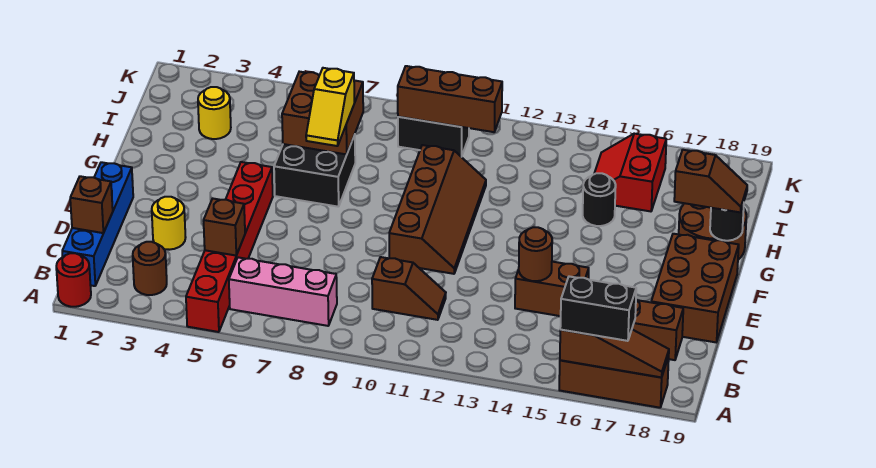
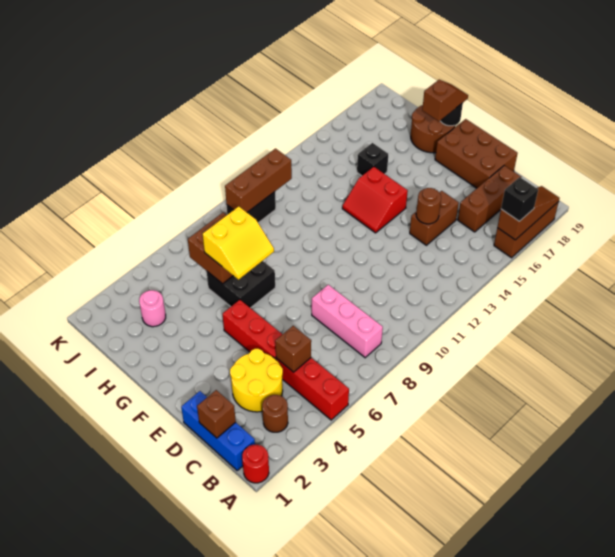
black brick A16:A17 level 3 -> black brick A16 level 3
blue brick B1:E1 level 1 -> blue brick B1:D1 level 1
pink brick B6:B8 level 1 -> pink brick B8:D8 level 1
brown slope C10:C11 level 1 top 10 -> none
yellow round brick D3 level 1 -> yellow round brick C3:D4 level 1
brown slope E10:H11 level 1 top 10 -> none
yellow slope G7:H7 level 3 top H -> yellow slope G6:H7 level 3 top H
black round brick H15 level 1 -> black brick H15 level 1
yellow round brick I3 level 1 -> pink round brick I3 level 1
red slope I15:J16 level 1 top 16 -> red slope F13:G14 level 1 top 14

